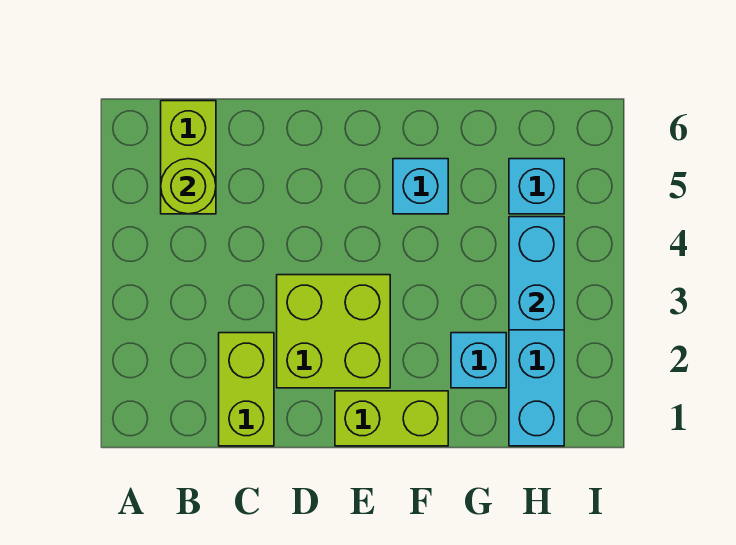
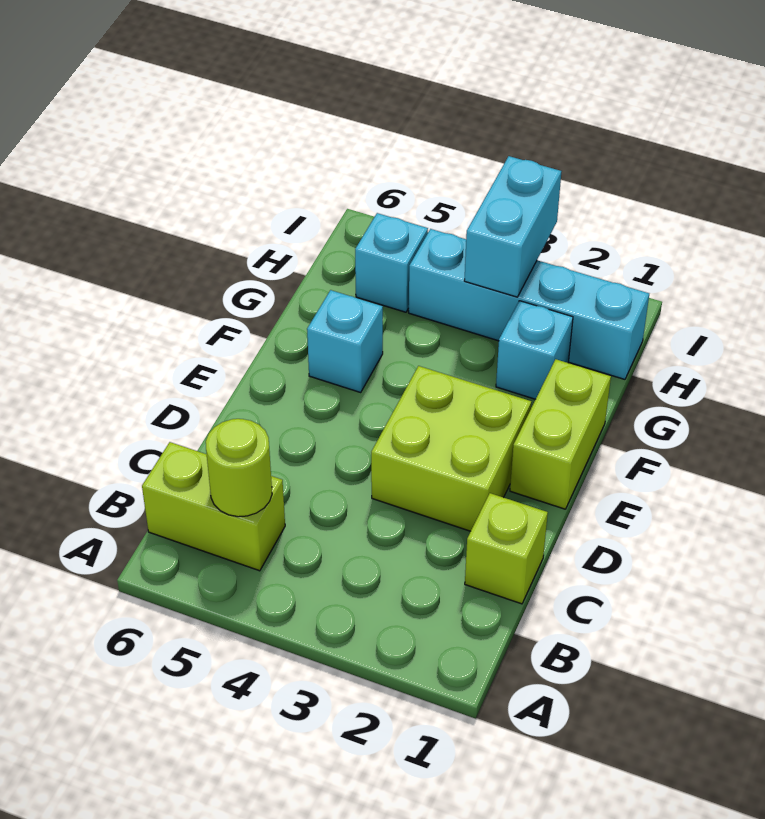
lime brick C1:C2 level 1 -> lime brick C1 level 1
cyan brick H3:H4 level 2 -> cyan brick H3:I3 level 2

